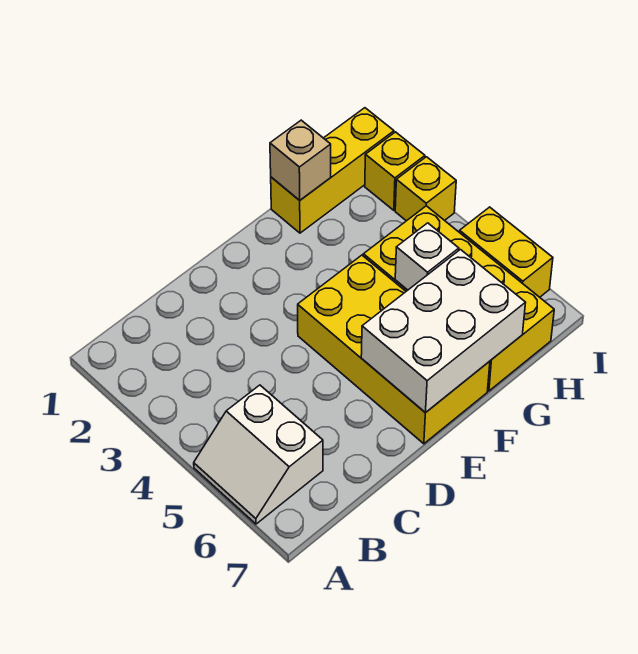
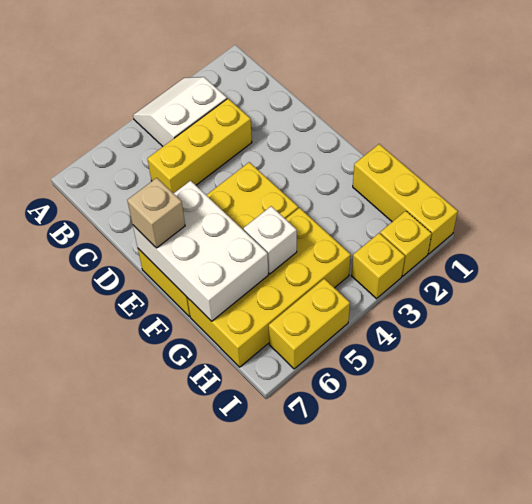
white slope A5:B6 level 1 top B -> white slope A3:B4 level 1 top B
none -> yellow brick C3:C5 level 1
tan brick G1 level 2 -> tan brick E7 level 3

